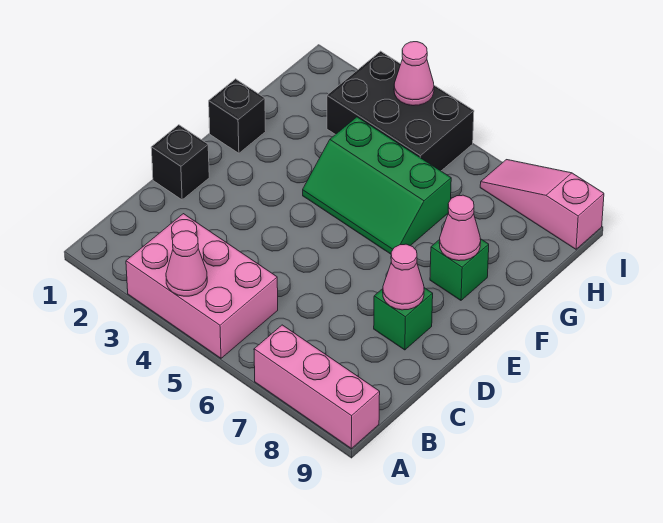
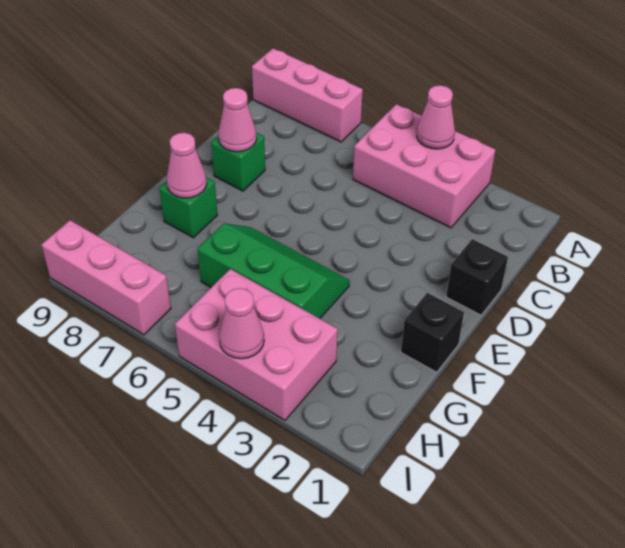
black brick H3:I5 level 1 -> pink brick H3:I5 level 1
pink slope I7:I9 level 1 top 9 -> pink brick I7:I9 level 1

